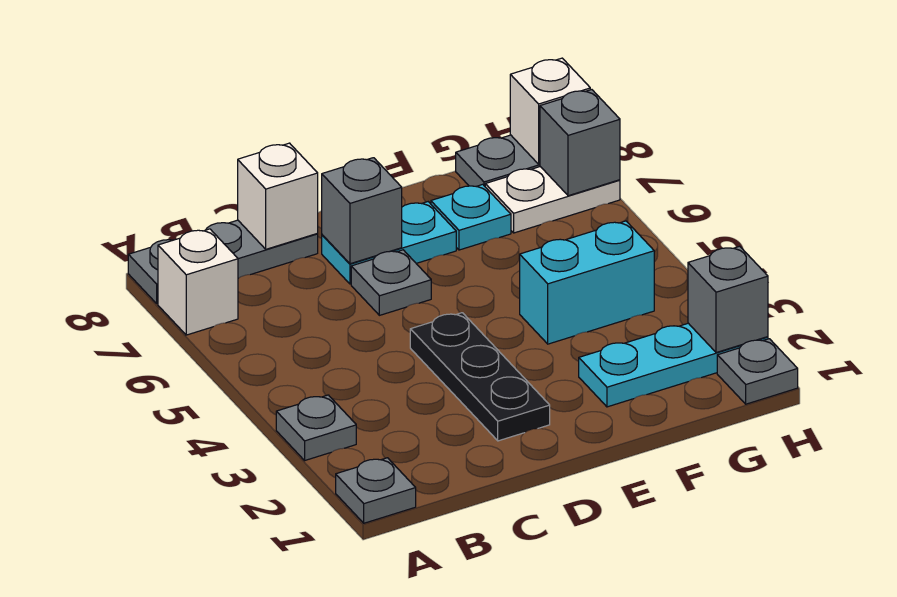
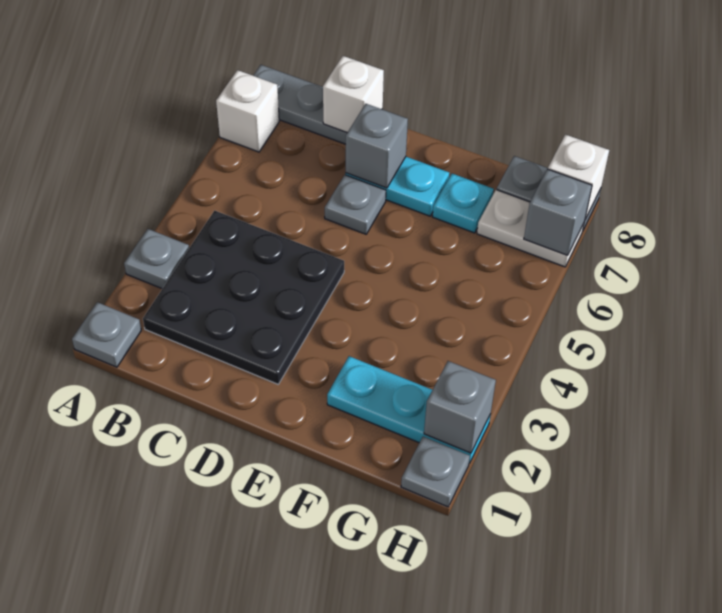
black plate D2:D4 level 1 -> black plate B2:D4 level 1
cyan brick F4:G4 level 1 -> none

